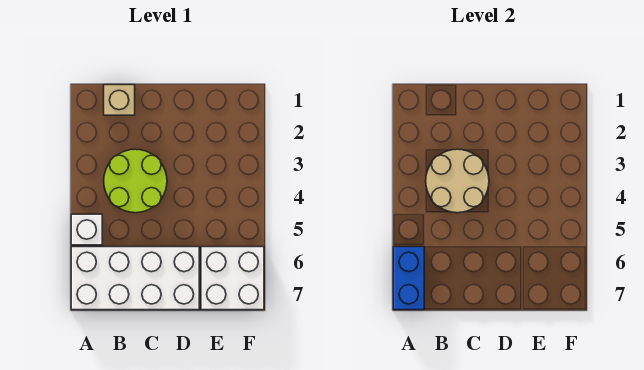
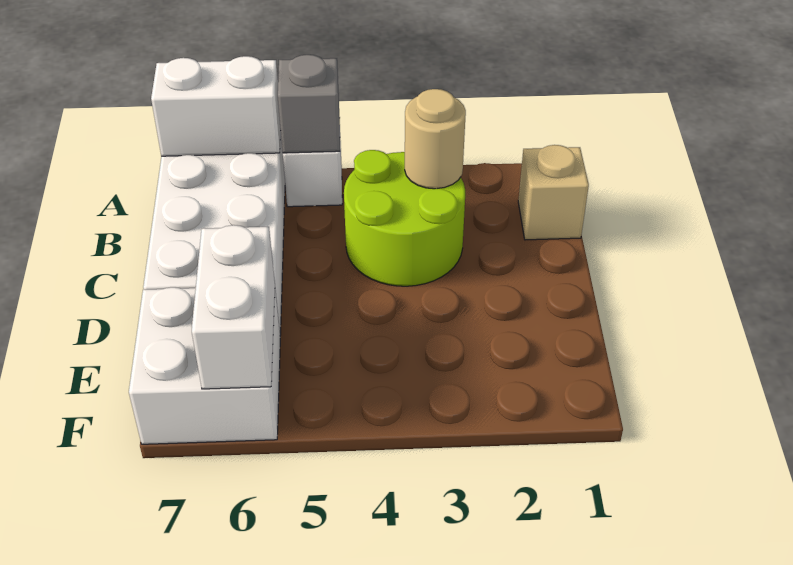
none -> grey brick A5 level 2
blue brick A6:A7 level 2 -> white brick A6:A7 level 2
tan round brick B3:C4 level 2 -> tan round brick B3 level 2
none -> white brick E6:F6 level 2

